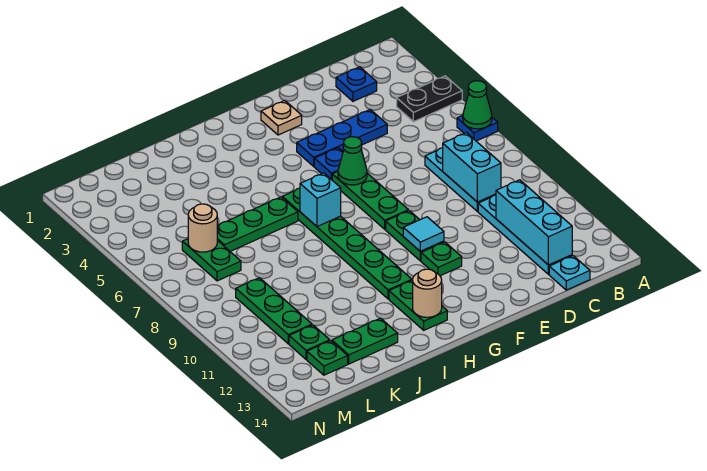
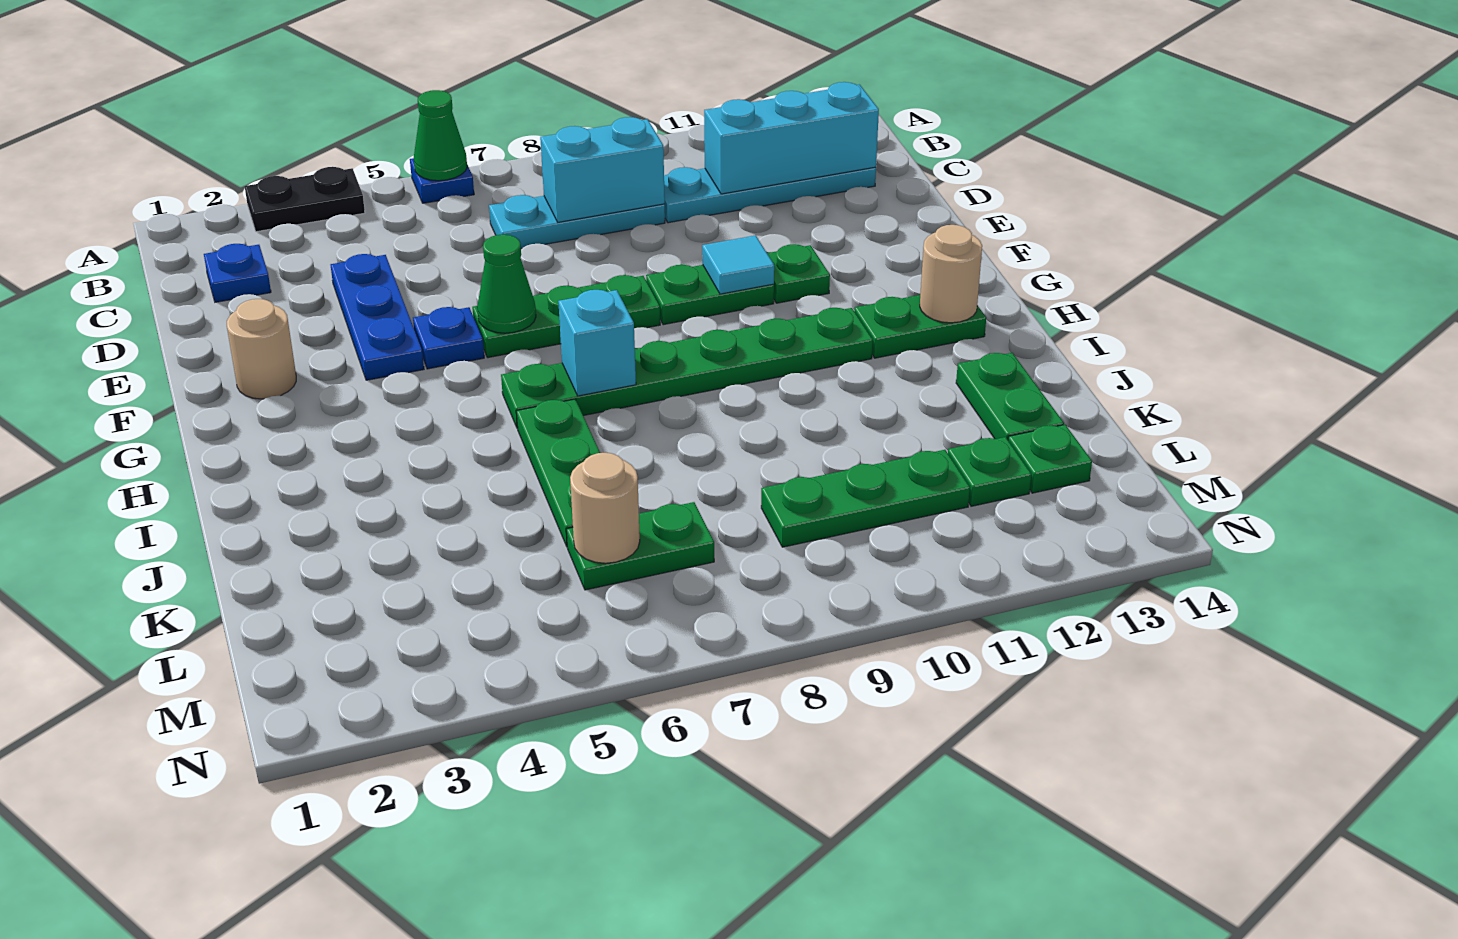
black plate A4:B4 level 1 -> black plate A3:A4 level 1
cyan plate C14 level 1 -> none
tan plate F2 level 1 -> tan round brick F2 level 1

